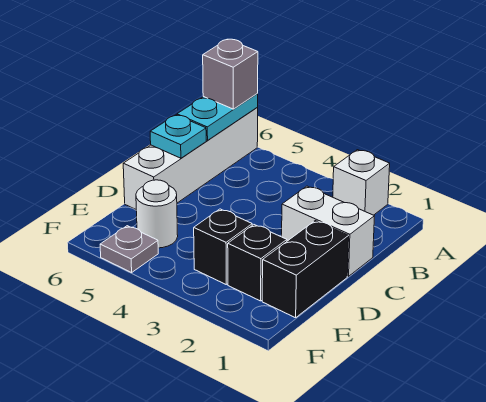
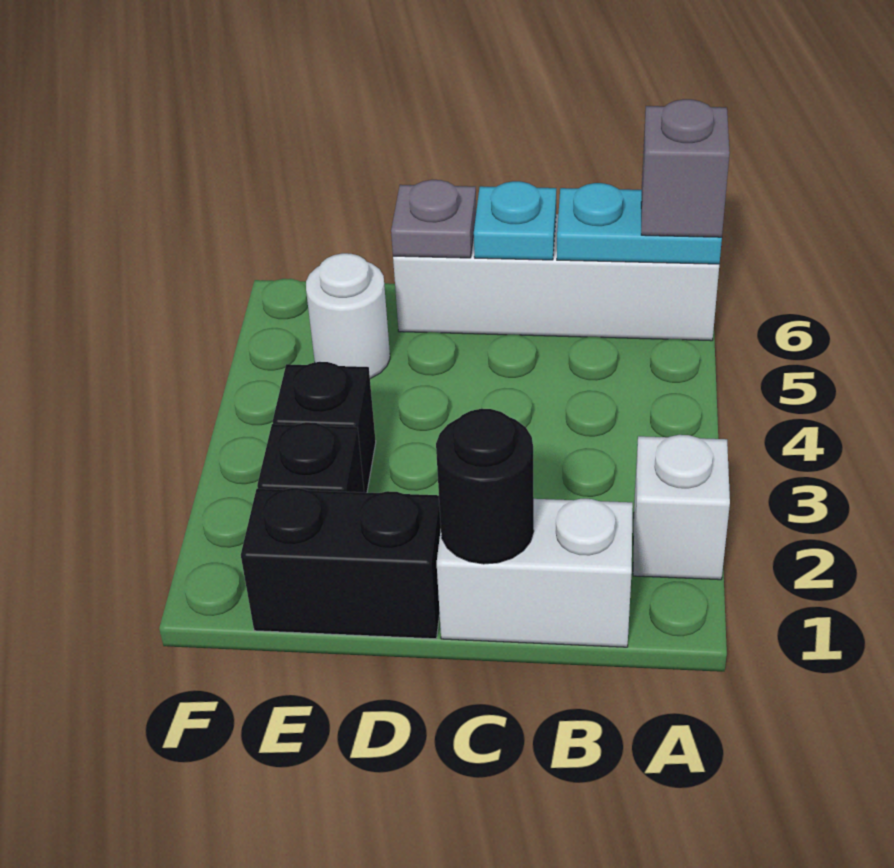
white brick C1:C2 level 1 -> white brick B1:C1 level 1
none -> black round brick C1 level 2
grey plate F5 level 1 -> grey plate D6 level 2

